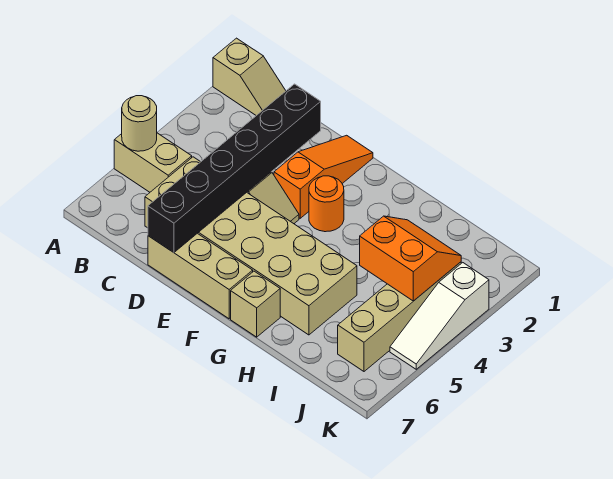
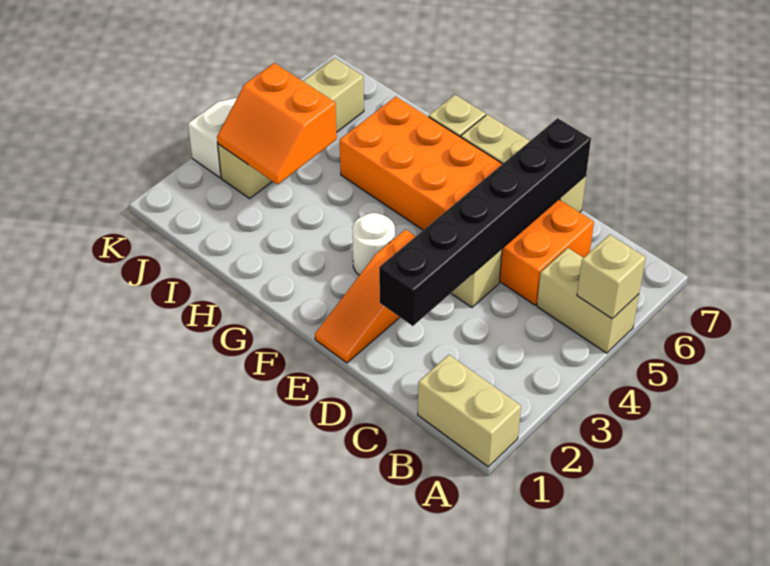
tan slope A1:B1 level 1 top A -> tan brick A1:B1 level 1
tan round brick A5 level 2 -> tan brick A5 level 2
tan brick C5:H6 level 1 -> orange brick C5:H6 level 1
orange round brick F3 level 1 -> white round brick F3 level 1

